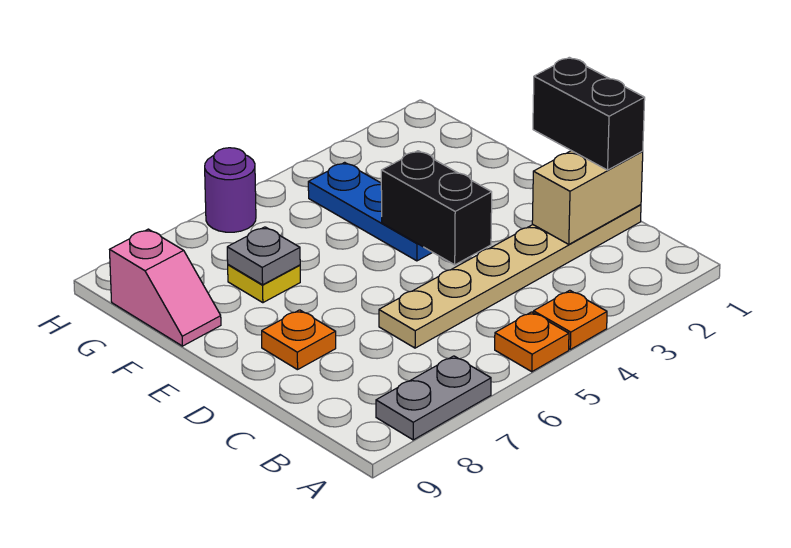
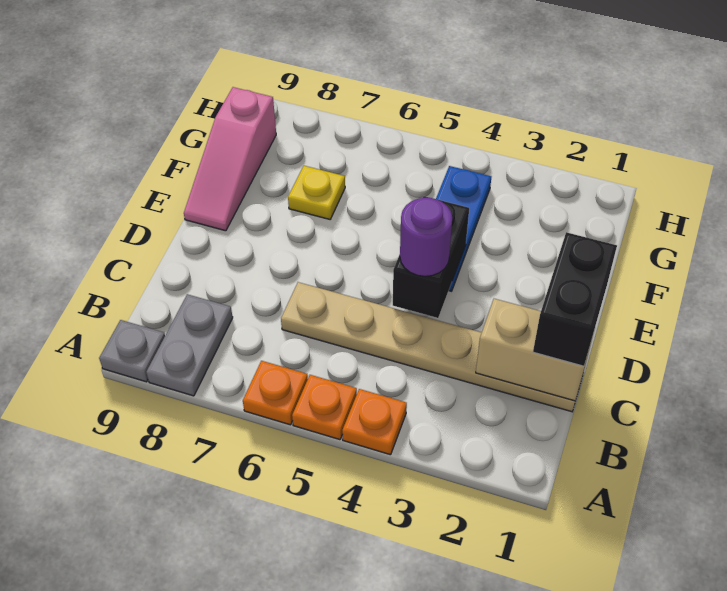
grey plate A7:A8 level 1 -> grey plate A8:B8 level 1
orange plate D8 level 1 -> orange plate A6 level 1
grey plate F7 level 2 -> grey plate A9 level 1
pink slope F9:G9 level 1 top G -> pink slope E9:G9 level 1 top G
purple round brick H6 level 1 -> purple round brick D4 level 3

